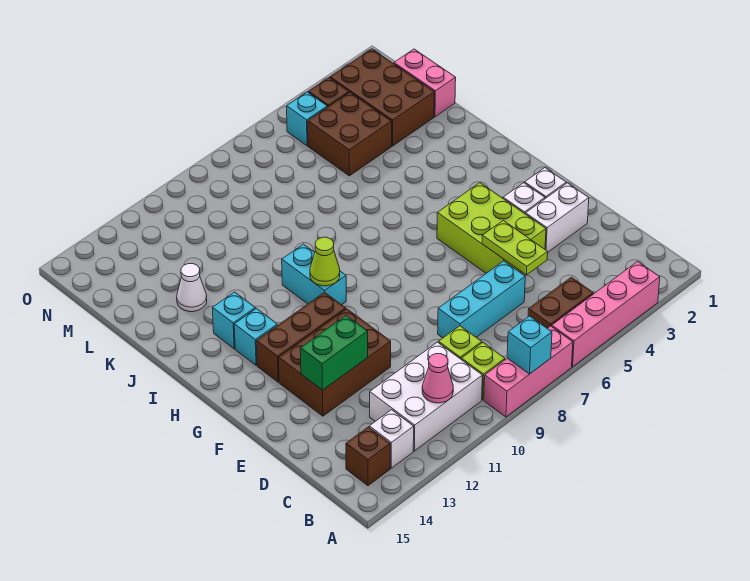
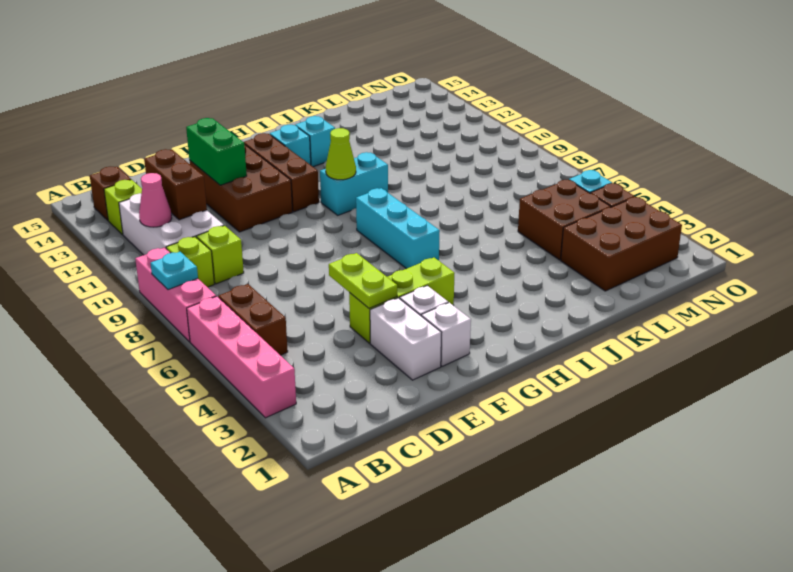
cyan brick A8 level 2 -> cyan plate A8 level 2
white brick B13 level 1 -> lime brick B13 level 1
none -> brown brick C11:C12 level 2
lime plate D5:E5 level 2 -> lime plate E4:E5 level 2
cyan brick D6:D8 level 1 -> cyan brick H6:H8 level 1
lime brick E4:G5 level 1 -> lime brick E4:G4 level 1
white cone K13 level 1 -> none
pink brick L1:M1 level 1 -> none

